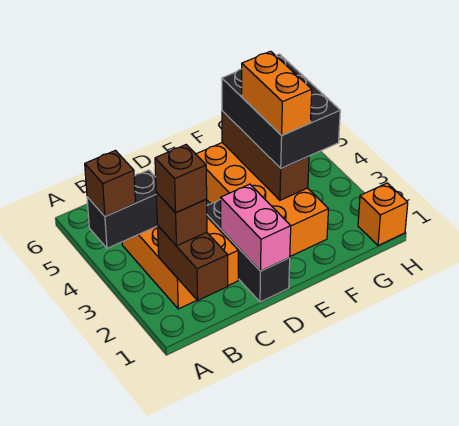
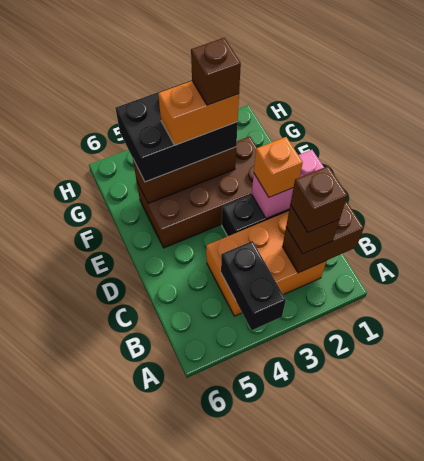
brown brick A4 level 3 -> brown brick F3 level 5
orange brick E2:F5 level 1 -> brown brick E2:F5 level 1
orange brick H1 level 1 -> orange brick D2 level 3

